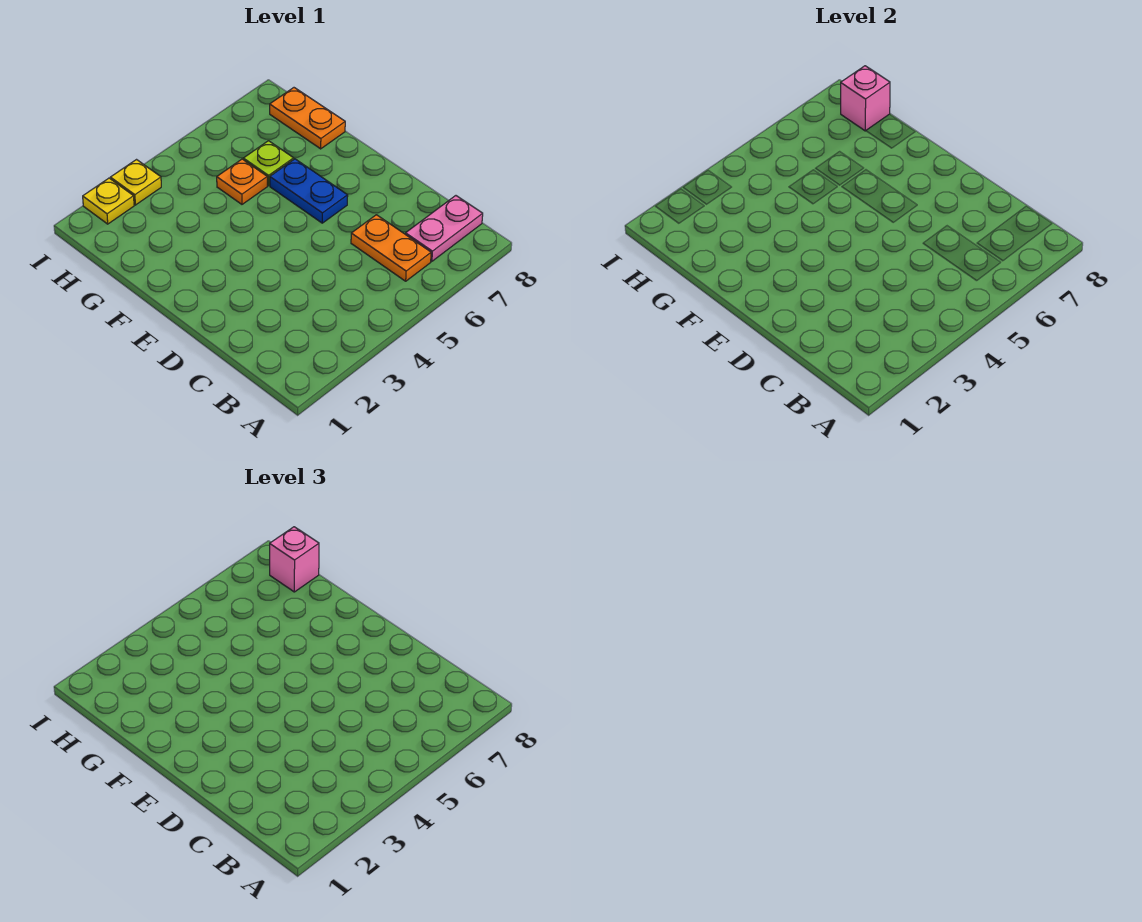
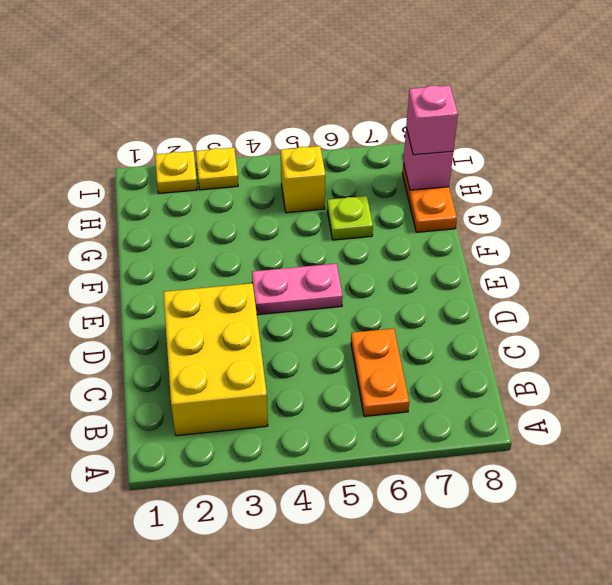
none -> yellow brick B2:D3 level 1
pink plate B7:B8 level 1 -> pink plate E4:E5 level 1
blue plate E6:F6 level 1 -> none
orange plate G5 level 1 -> none
none -> yellow brick H5 level 1

